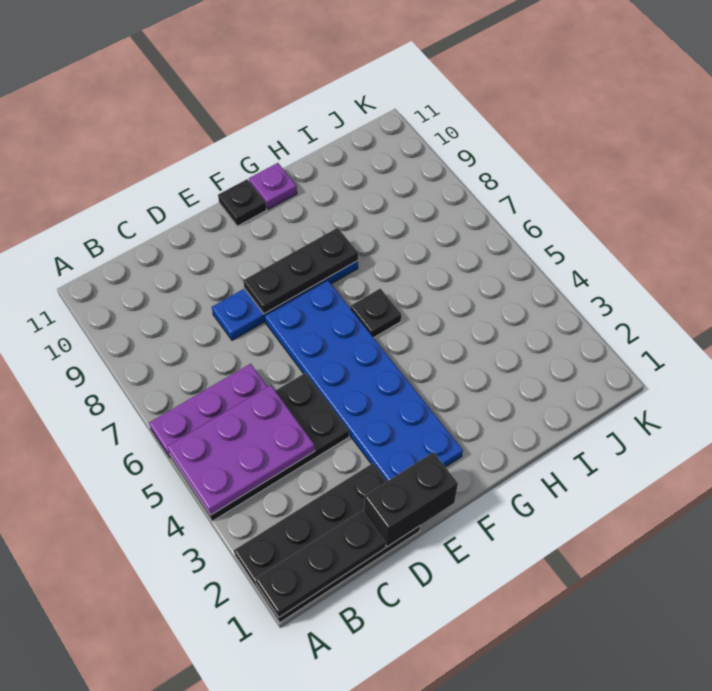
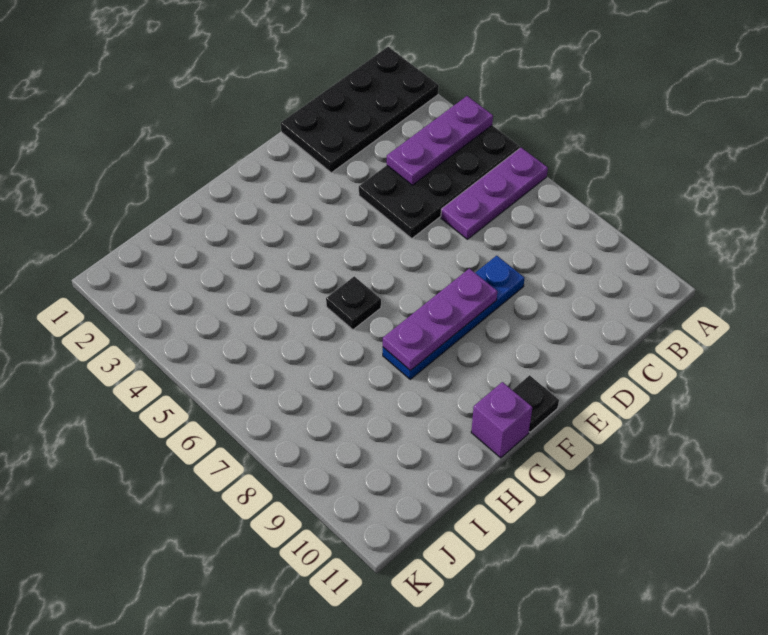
black plate A1:C1 level 2 -> none
purple plate A4:C5 level 2 -> purple plate A4:C4 level 2
black brick D1:E1 level 2 -> none
blue plate E2:F7 level 1 -> none
black plate E8:G8 level 2 -> purple plate E8:G8 level 2
purple plate G11 level 1 -> purple brick G11 level 1

